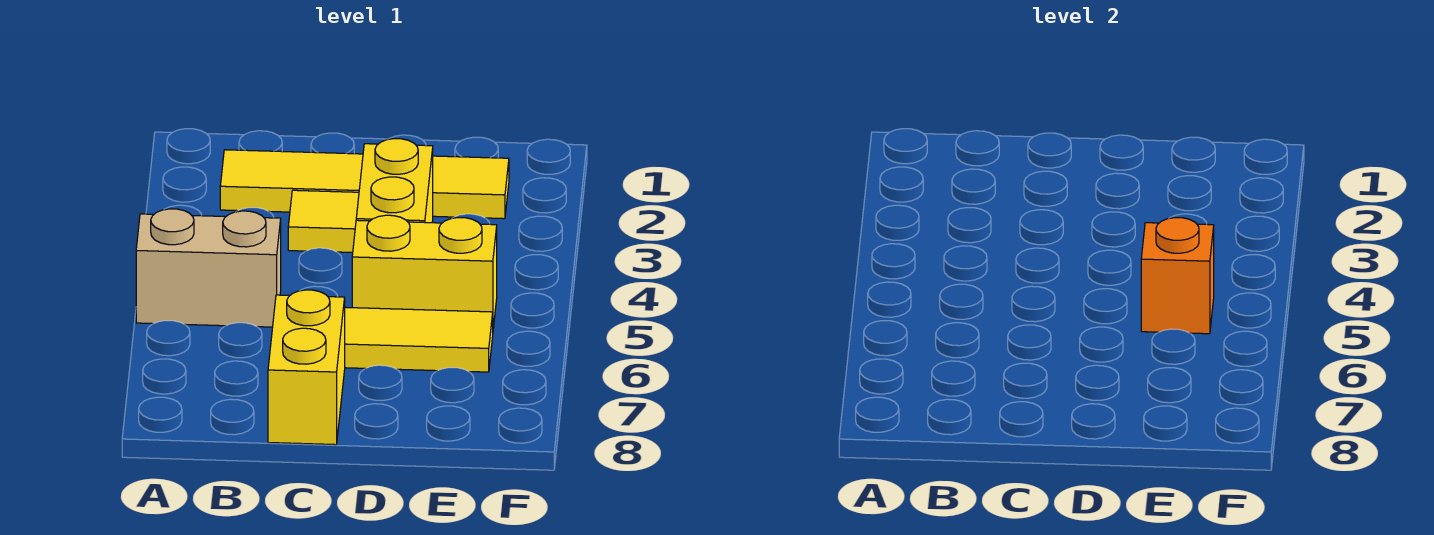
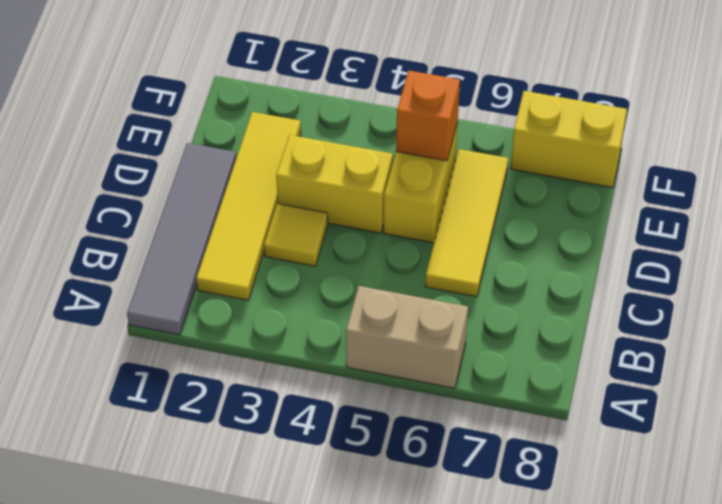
none -> grey tile A1:D1 level 1
tan brick A5:B5 level 1 -> tan brick A5:A6 level 1
yellow brick C7:C8 level 1 -> yellow brick F7:F8 level 1

